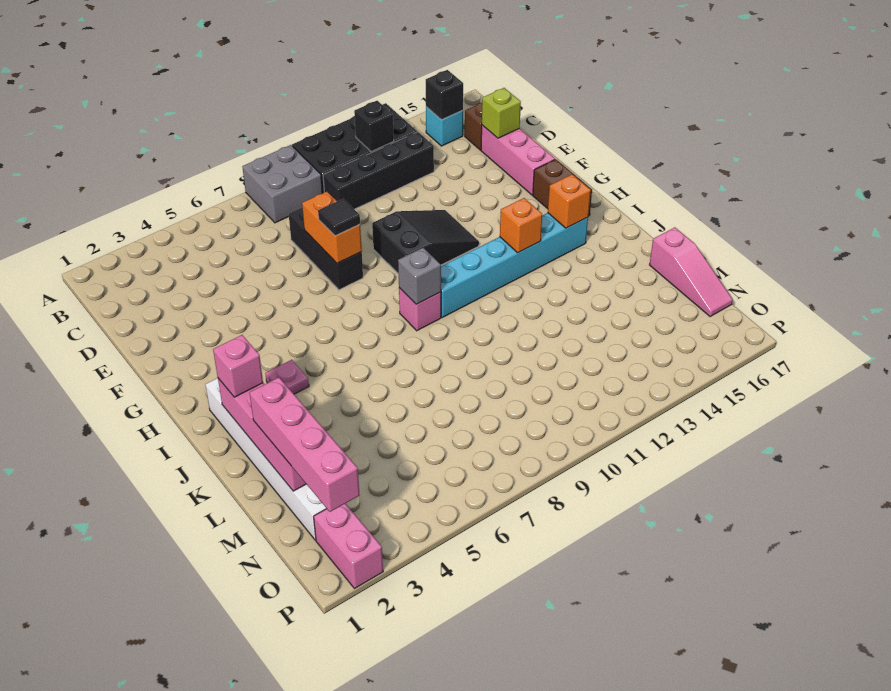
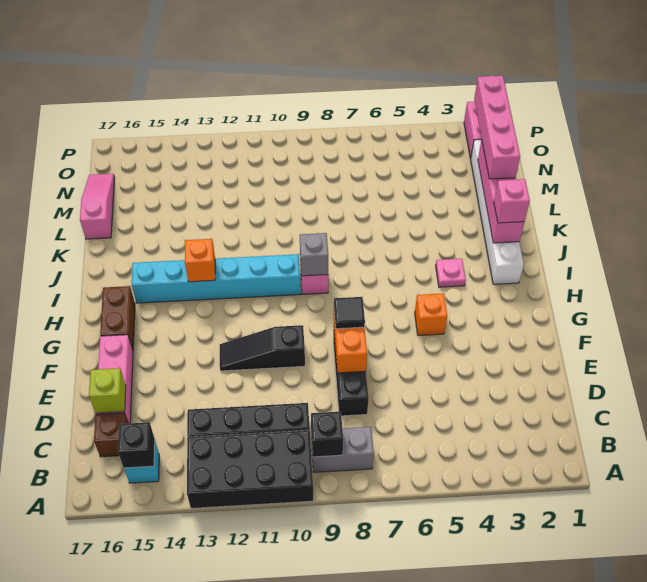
grey brick A8:B9 level 1 -> grey brick B8:B9 level 1
black brick B12 level 2 -> black brick B9 level 2
black slope F10:G12 level 1 top 10 -> black slope F10:F12 level 1 top 10
orange brick I15 level 2 -> orange brick G5 level 1

